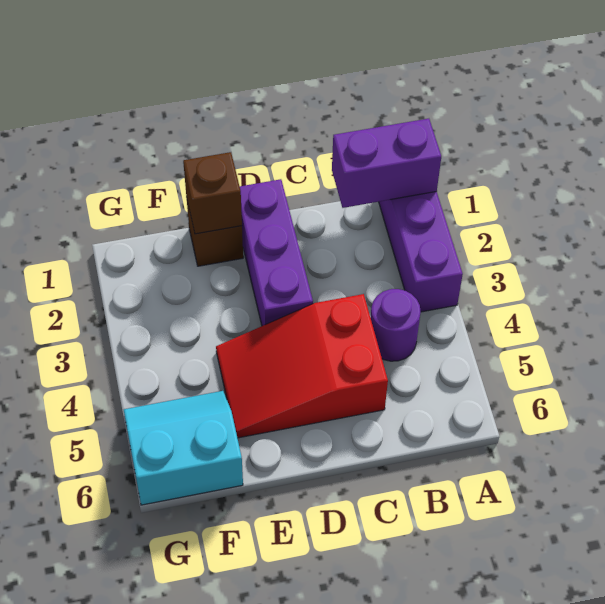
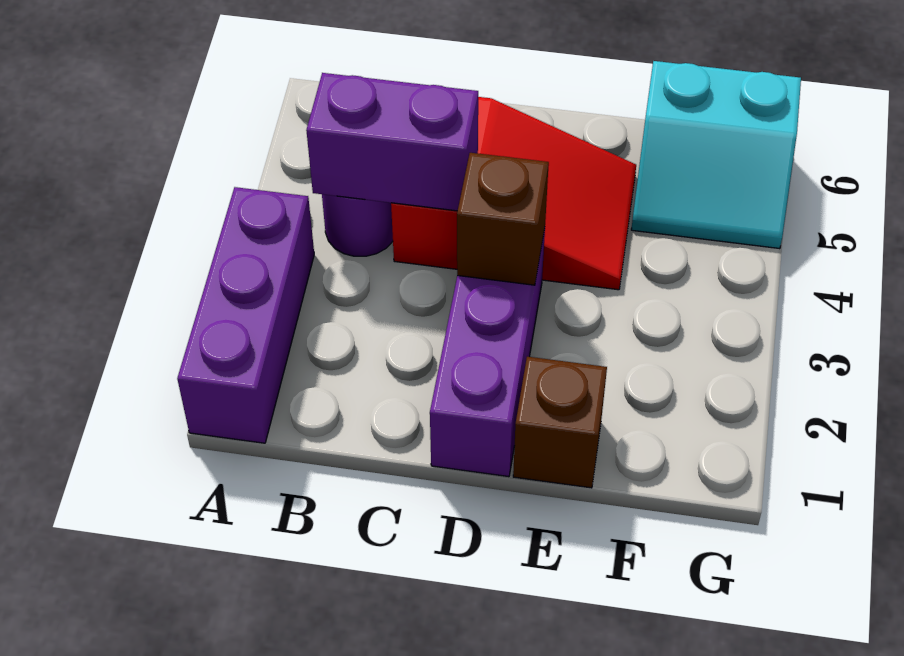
purple brick A1:B1 level 2 -> purple brick B4:C4 level 2
brown brick E1 level 2 -> brown brick D3 level 2

